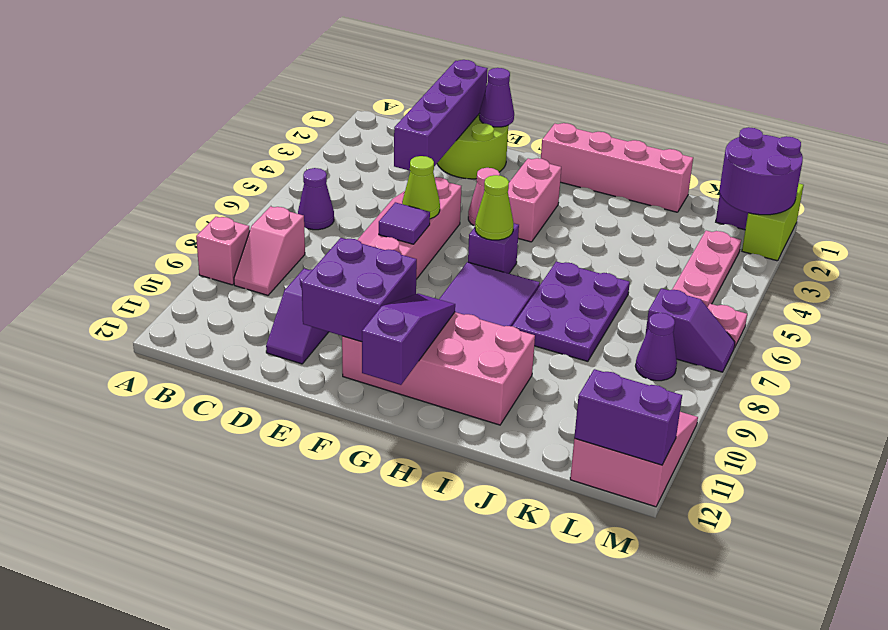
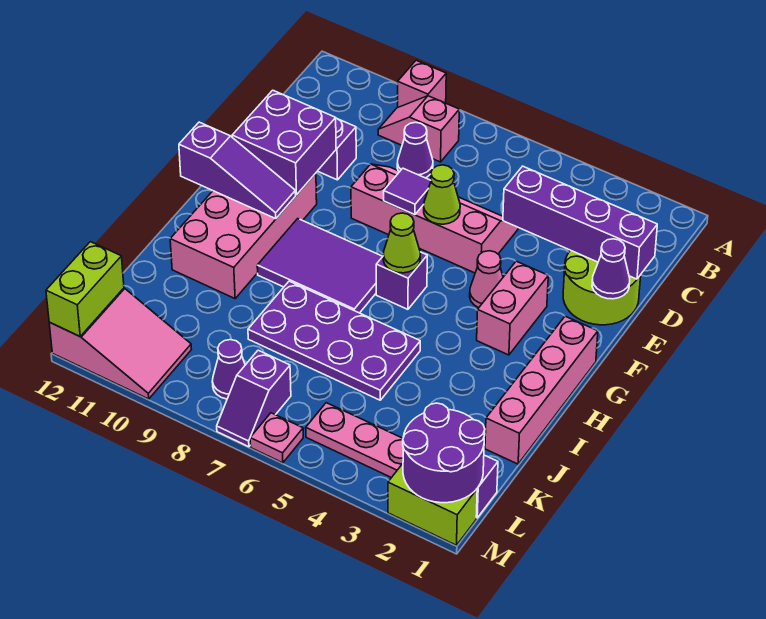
purple cone B6 level 1 -> purple cone C8 level 1
pink brick G3:G4 level 1 -> pink brick F3:G3 level 1
purple plate I6:J8 level 1 -> purple plate I5:J8 level 1
purple brick L12:M12 level 2 -> lime brick L12:M12 level 2

